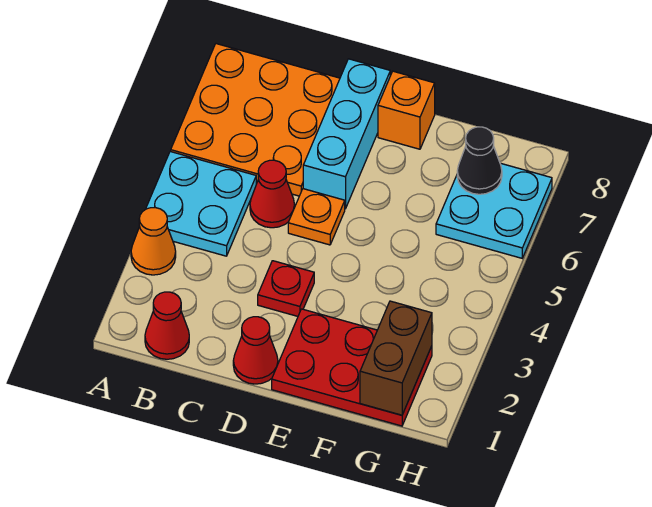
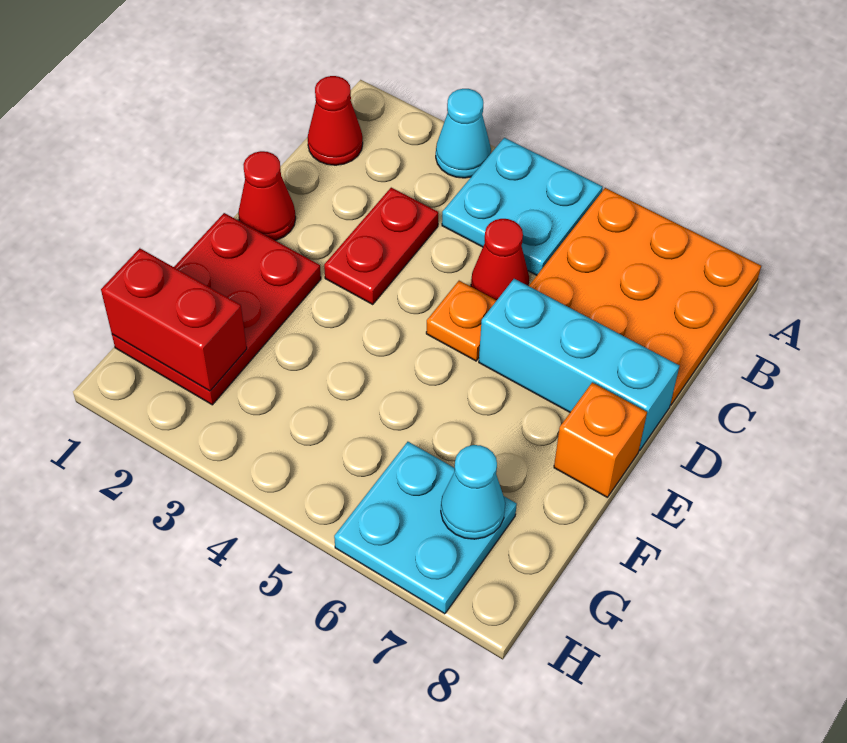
orange cone A3 level 1 -> cyan cone A3 level 1
red plate D3 level 1 -> red plate C3:D3 level 1
brown brick G1:G2 level 2 -> red brick G1:G2 level 2
black cone G7 level 2 -> cyan cone G7 level 2

